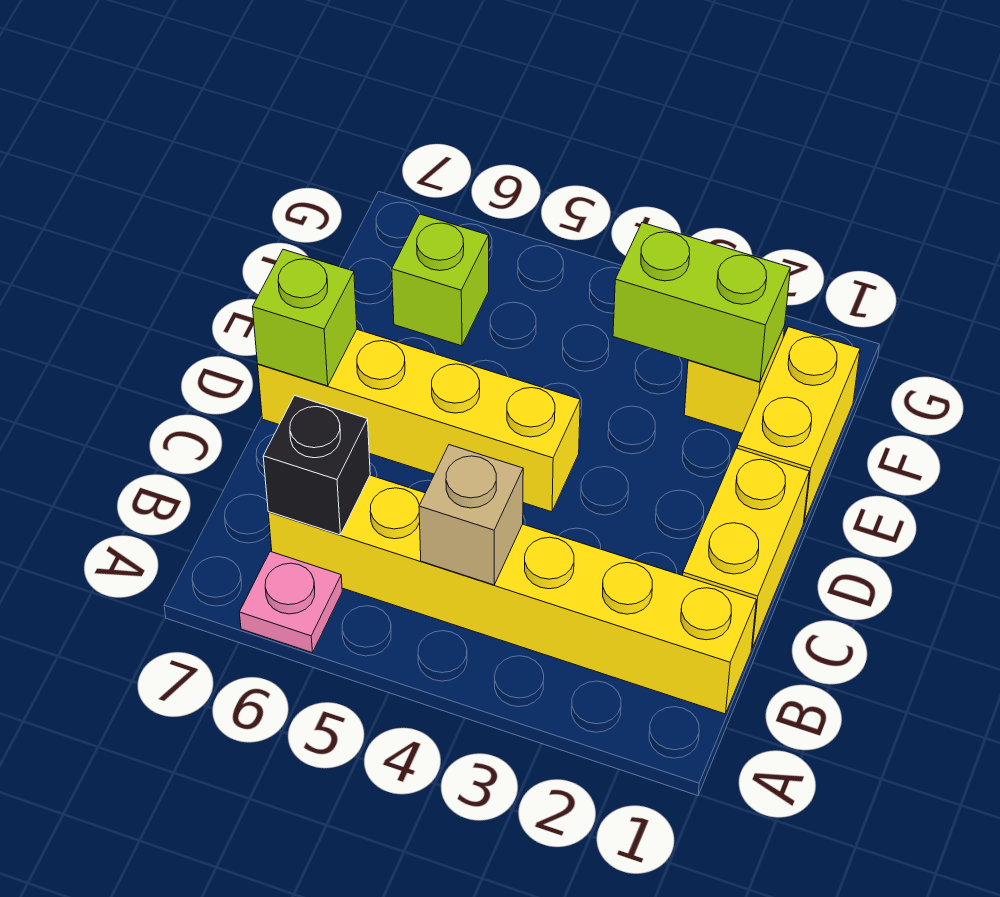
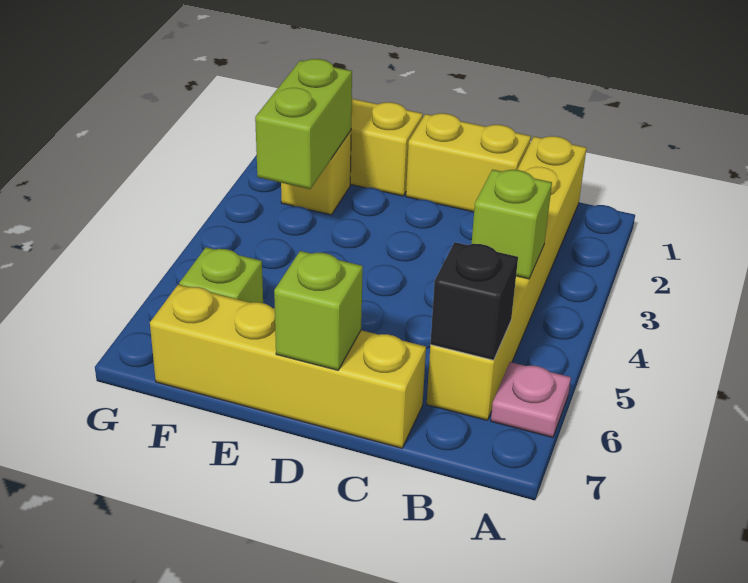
tan brick B4 level 2 -> lime brick B4 level 2
yellow brick D4:D7 level 1 -> yellow brick C7:F7 level 1

